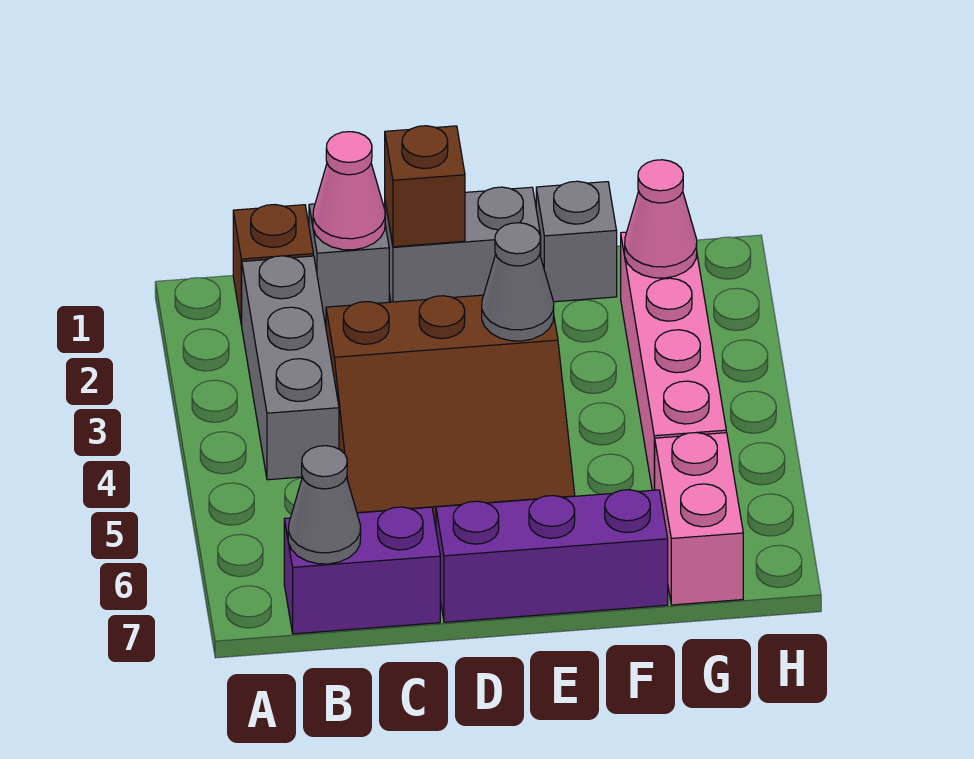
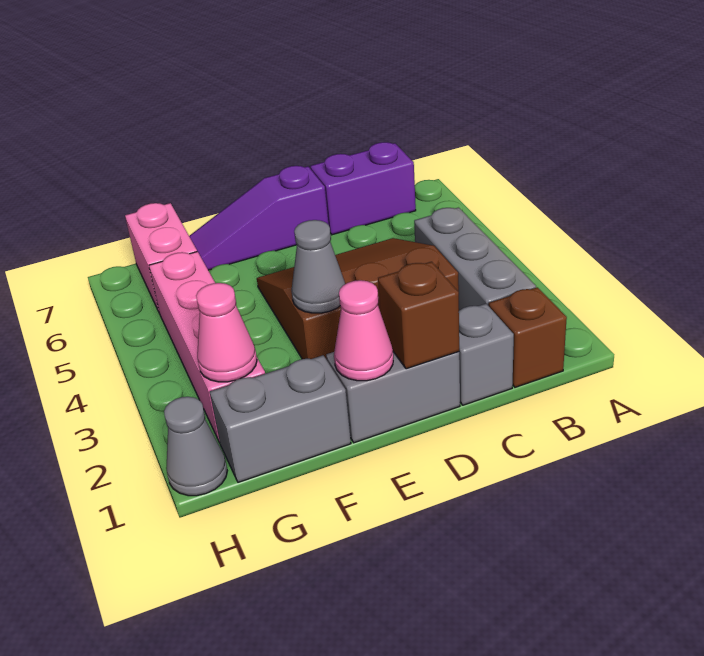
grey cone B7 level 2 -> grey cone H1 level 1
pink cone C1 level 2 -> pink cone E1 level 2
purple brick D7:F7 level 1 -> purple slope D7:F7 level 1 top D
grey brick F1 level 1 -> grey brick F1:G1 level 1

